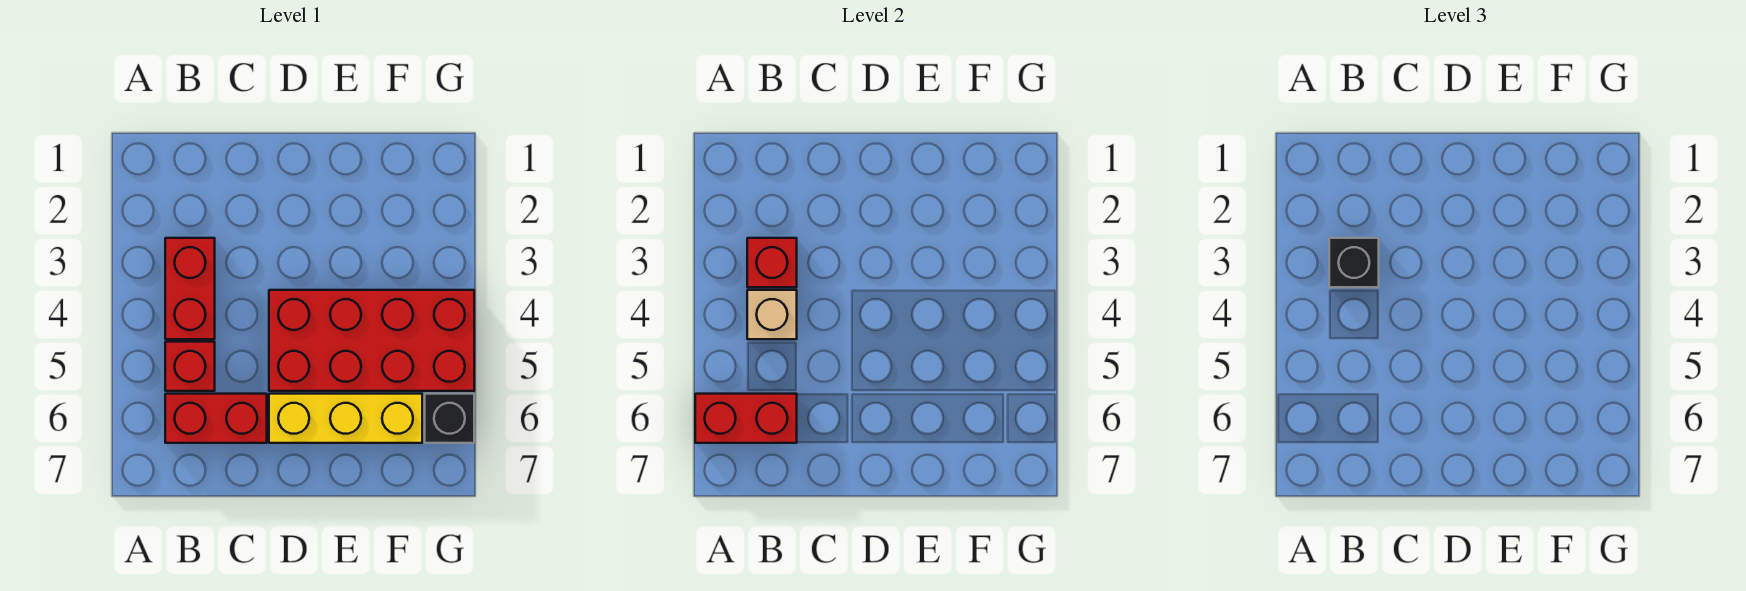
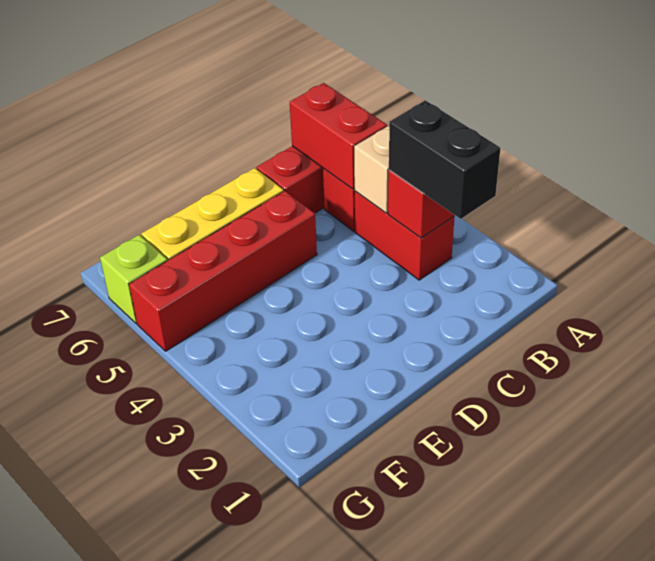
red brick A6:B6 level 2 -> red brick B5:B6 level 2
black brick B3 level 3 -> black brick B2:B3 level 3
red brick D4:G5 level 1 -> red brick D5:G5 level 1
black brick G6 level 1 -> lime brick G6 level 1

